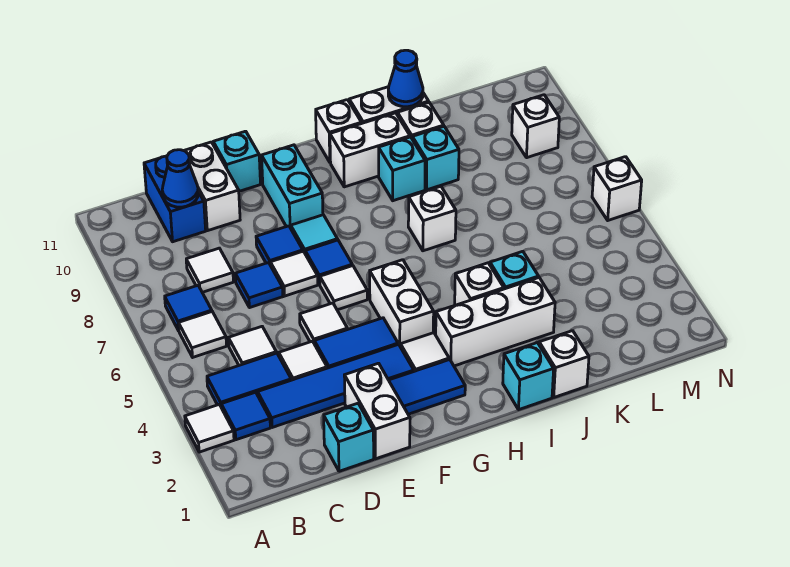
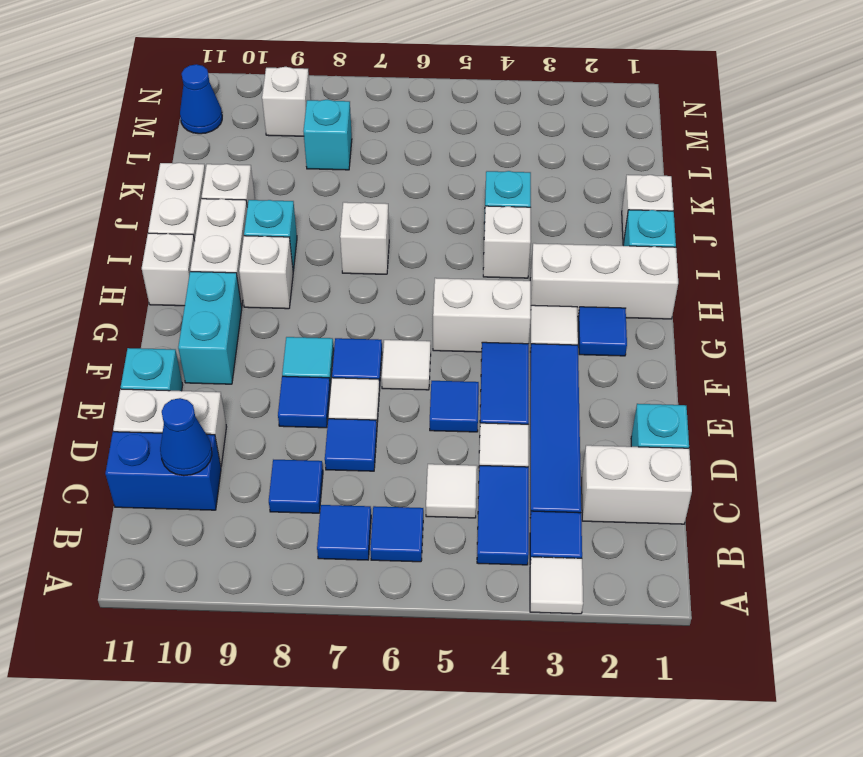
white tile B6 level 1 -> blue tile B6 level 1
white tile C8 level 1 -> blue tile C8 level 1
white brick E1:E2 level 1 -> white brick C1:C2 level 1
white tile E5 level 1 -> blue tile E5 level 1
blue tile F2:G2 level 1 -> blue tile G2 level 1
cyan brick F9:F10 level 1 -> cyan brick F10:G10 level 1
white brick H3:J3 level 1 -> white brick H1:H3 level 1
cyan brick J9 level 1 -> cyan brick L8 level 1
blue cone J11 level 2 -> blue cone M11 level 1
white brick N6 level 1 -> white brick H9 level 1

